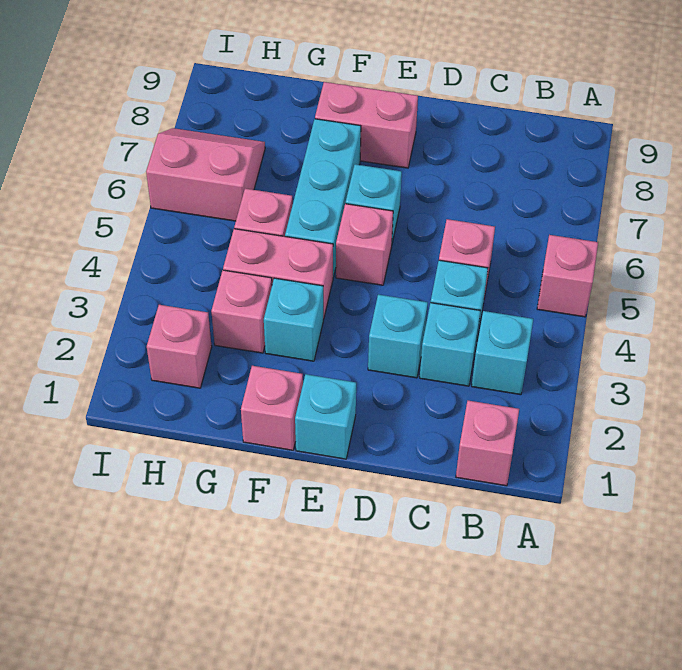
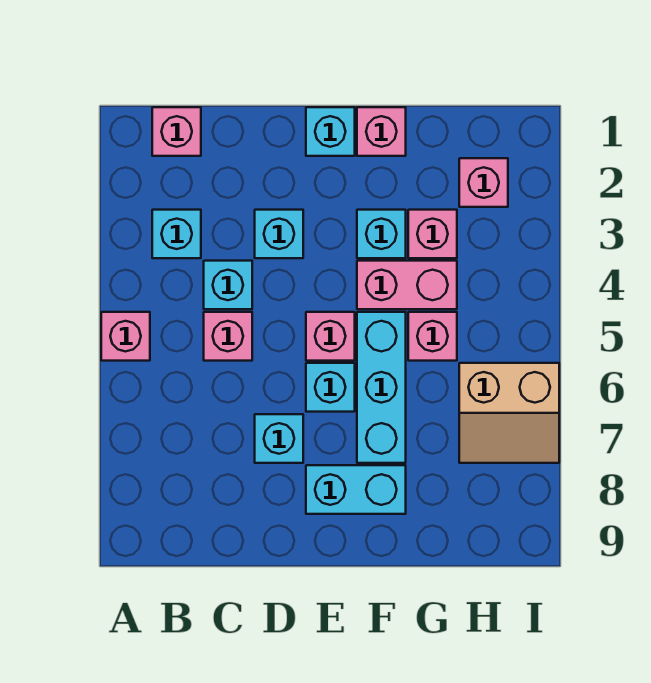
cyan brick C3 level 1 -> cyan brick D7 level 1
pink brick E8:F8 level 1 -> cyan brick E8:F8 level 1
pink slope H6:I7 level 1 top 6 -> tan slope H6:I7 level 1 top 6

